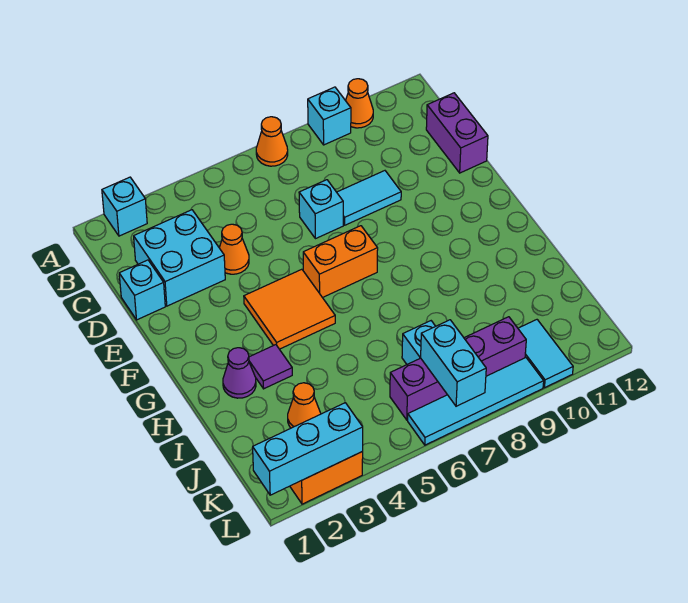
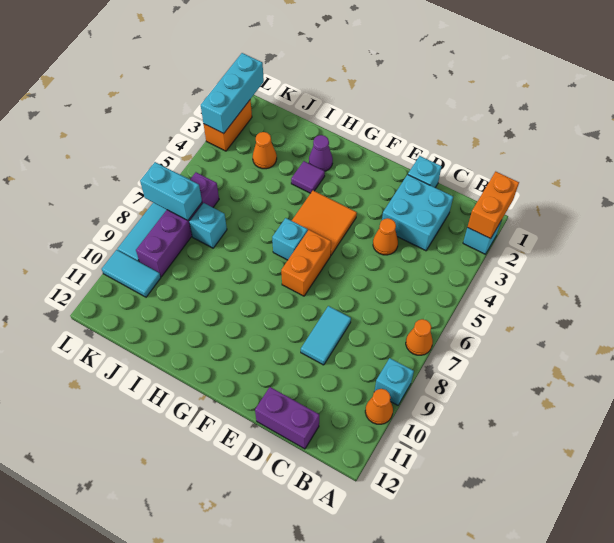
none -> orange brick A1:A2 level 2
cyan brick D7 level 1 -> cyan brick G6 level 1

